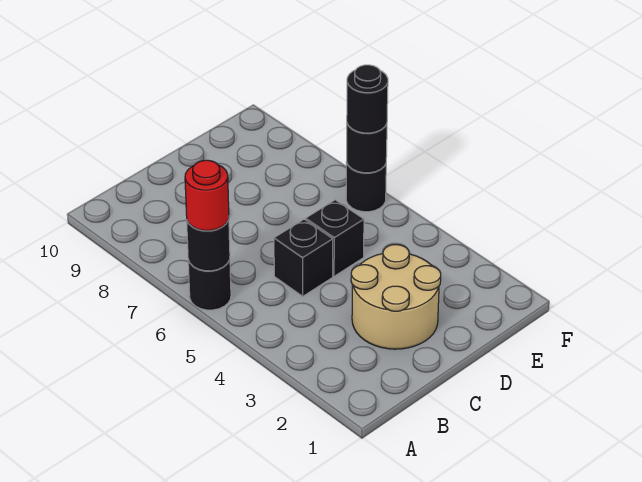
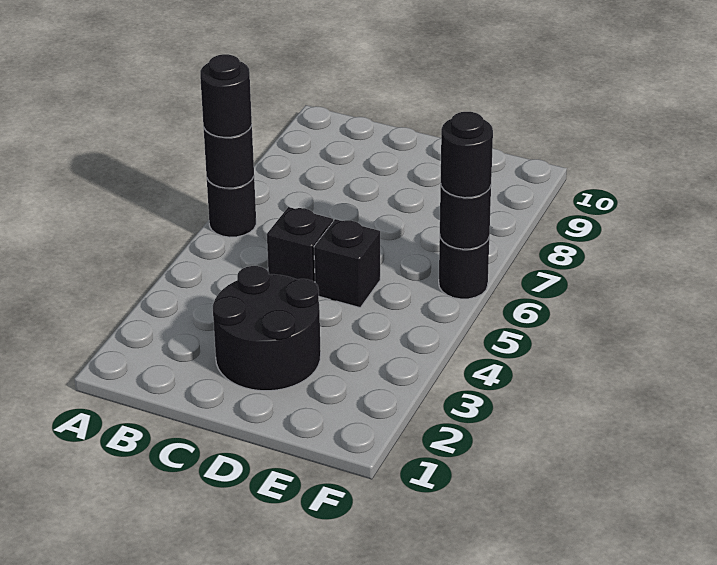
red round brick A6 level 3 -> black round brick A6 level 3
tan round brick C2:D3 level 1 -> black round brick C2:D3 level 1

